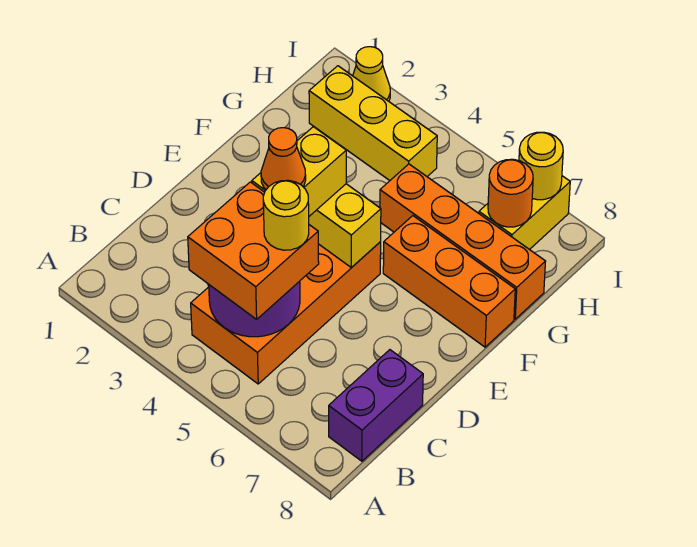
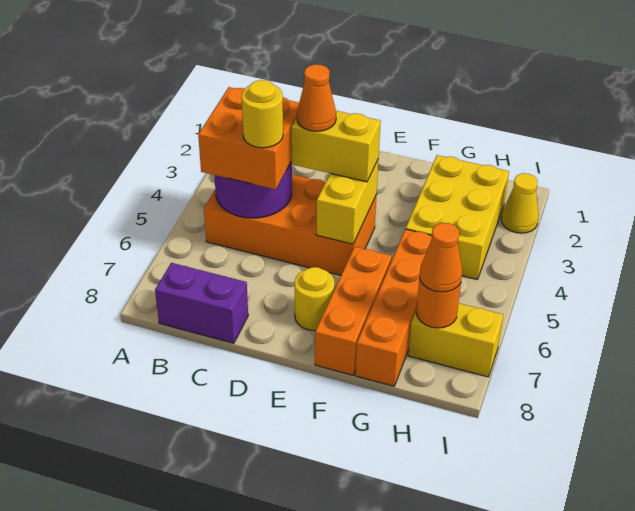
yellow brick H2:H4 level 1 -> yellow brick G2:H4 level 1
none -> orange cone H7 level 3
yellow round brick I7 level 2 -> yellow round brick E7 level 1

